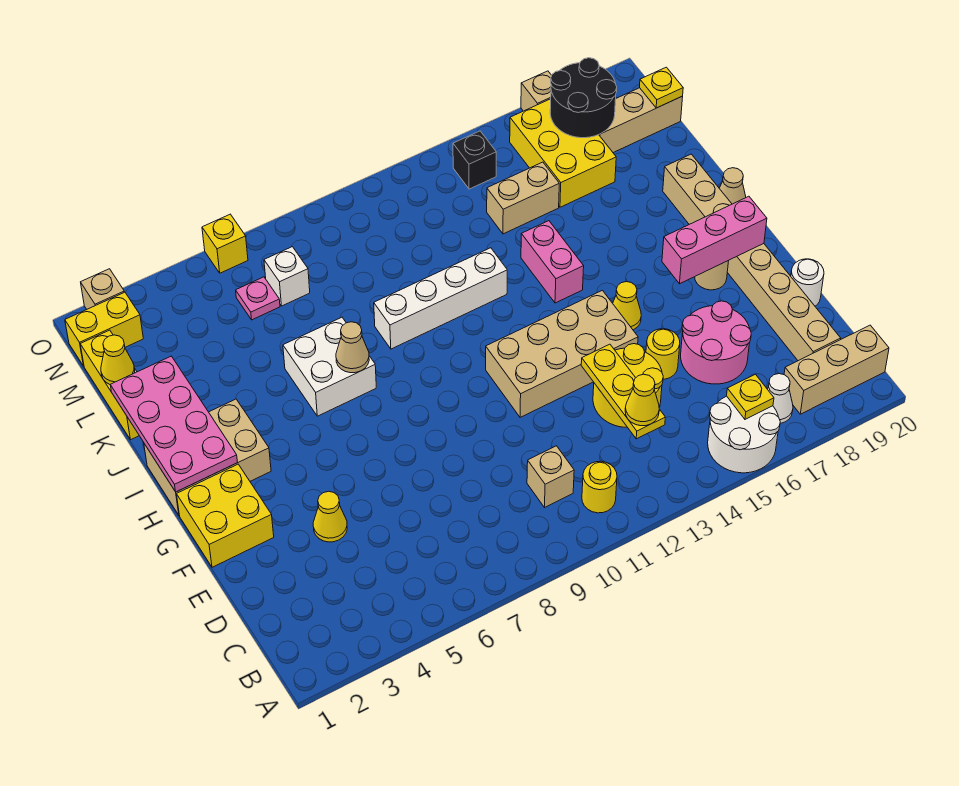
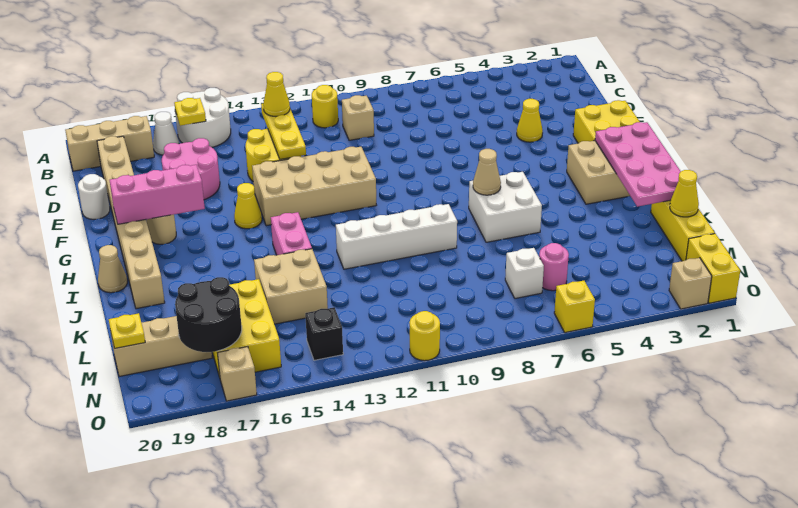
yellow round brick E15 level 1 -> yellow round brick O11 level 1
tan brick L14:L15 level 1 -> tan brick K14:L15 level 1
pink plate M6 level 1 -> pink round brick M6 level 1
yellow brick N1:N2 level 1 -> yellow brick N1:O1 level 1

